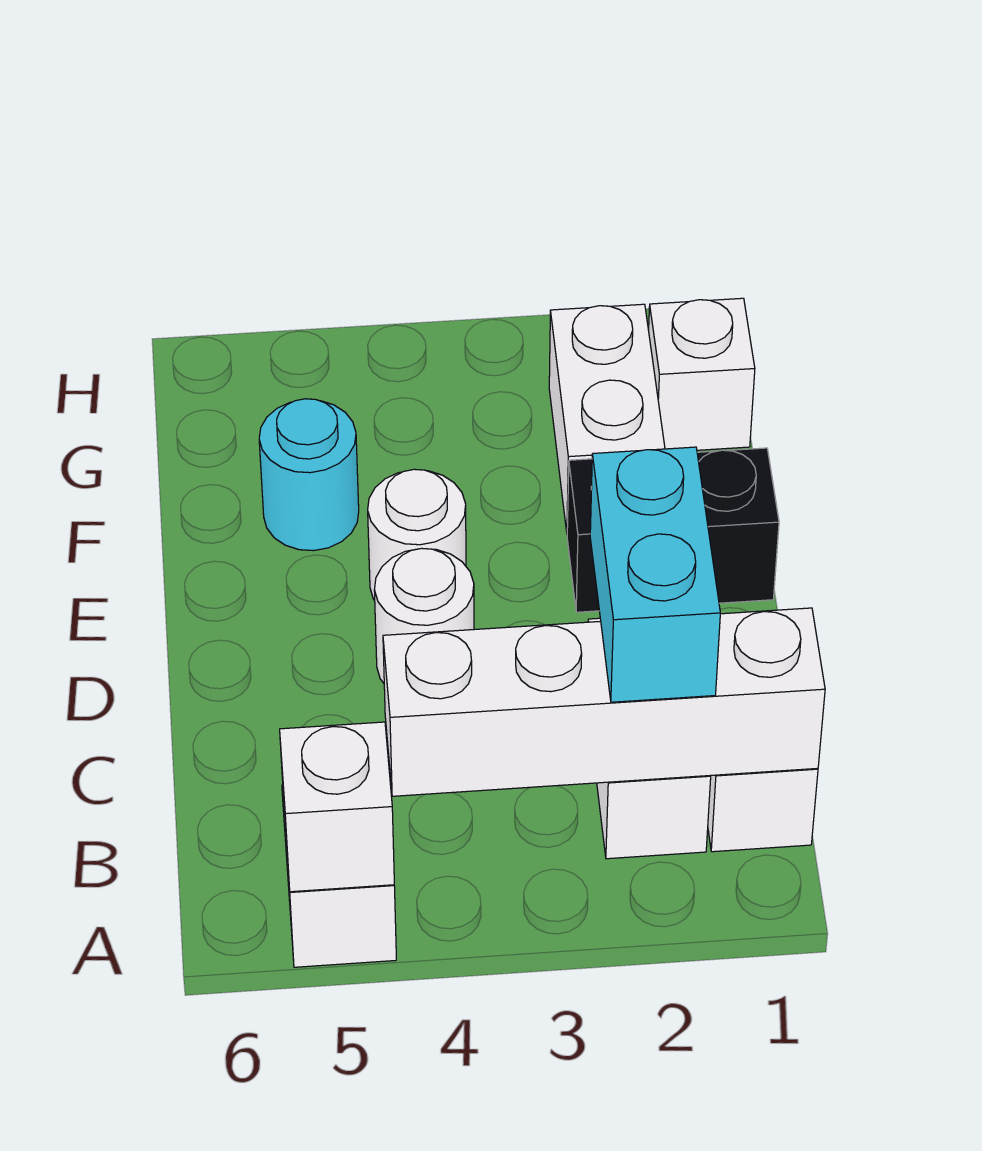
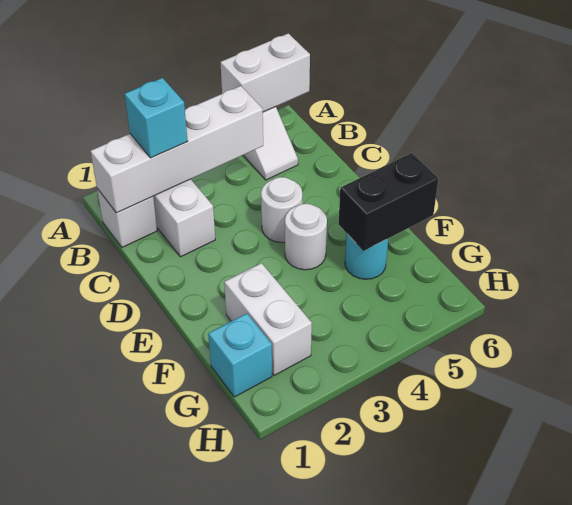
white brick A5 level 2 -> white brick A5:A6 level 2
cyan brick B2:C2 level 3 -> cyan brick B2 level 3
black brick E1:E2 level 1 -> black brick F5:F6 level 2
white brick G1 level 1 -> cyan brick G1 level 1

